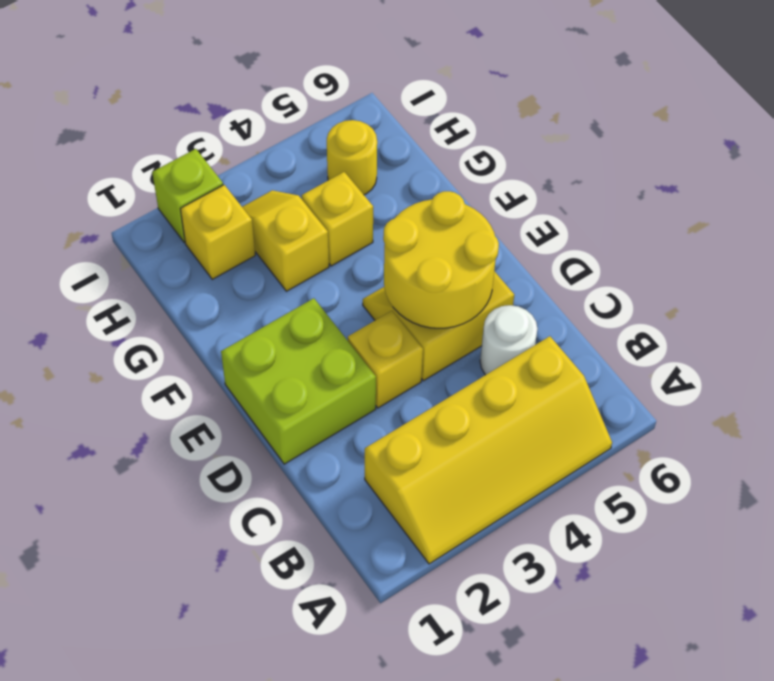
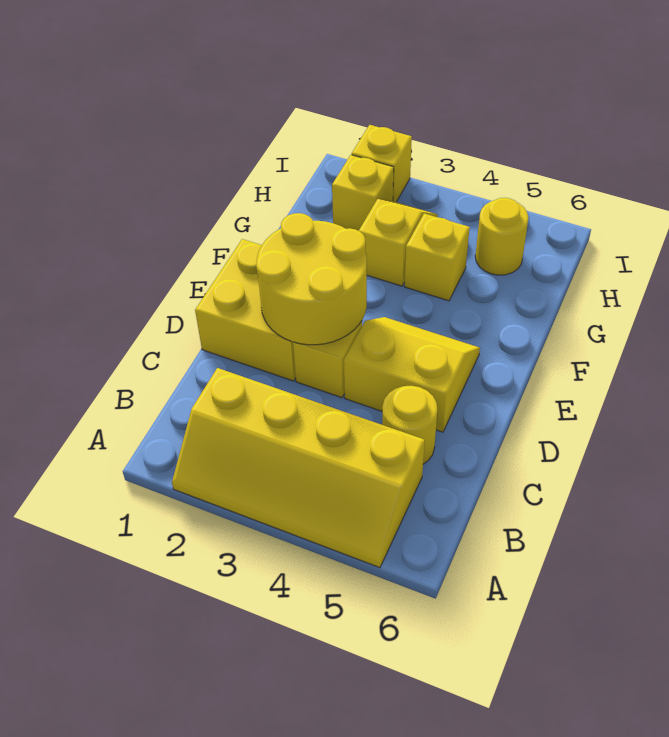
white round brick C5 level 1 -> yellow round brick C5 level 1
lime brick D1:E2 level 1 -> yellow brick D1:E2 level 1
yellow round brick D4:E5 level 2 -> yellow round brick D2:E3 level 2
lime brick I2 level 1 -> yellow brick I2 level 1

